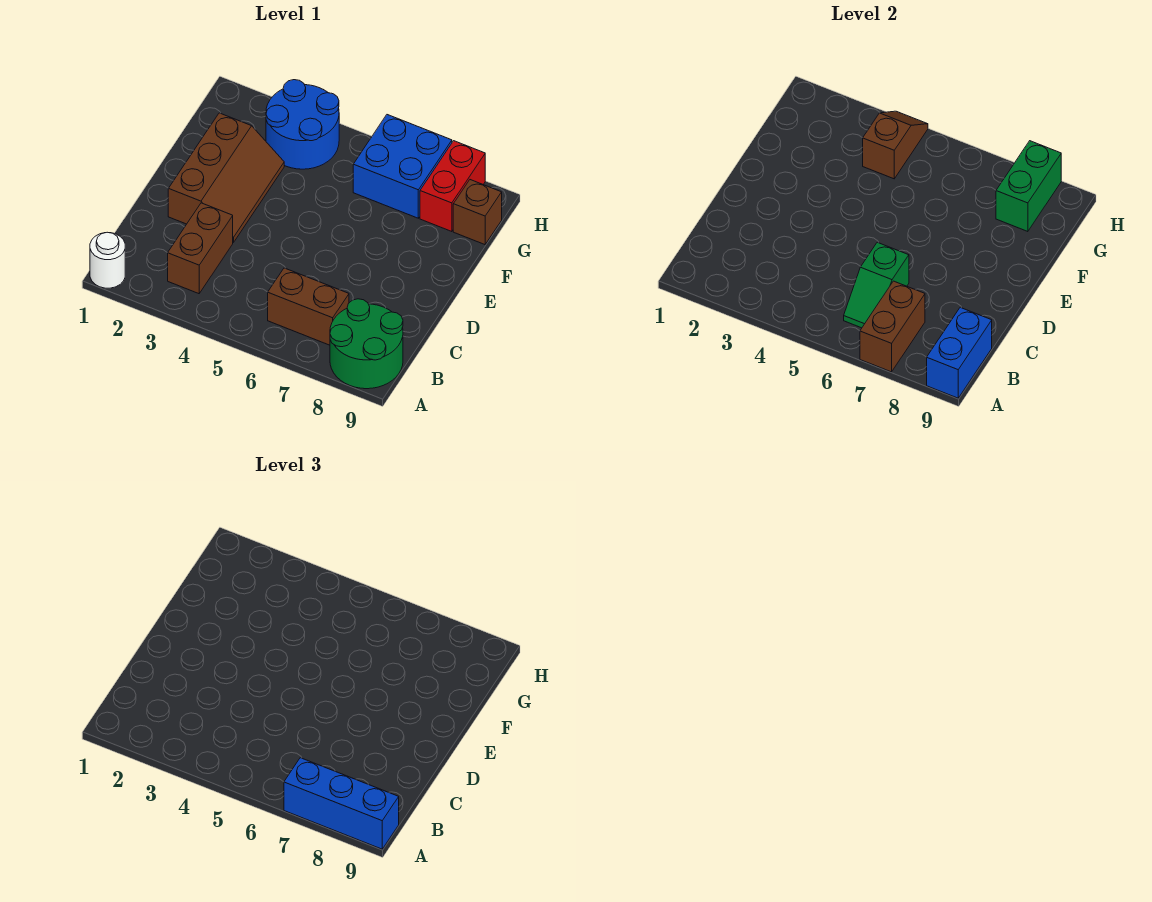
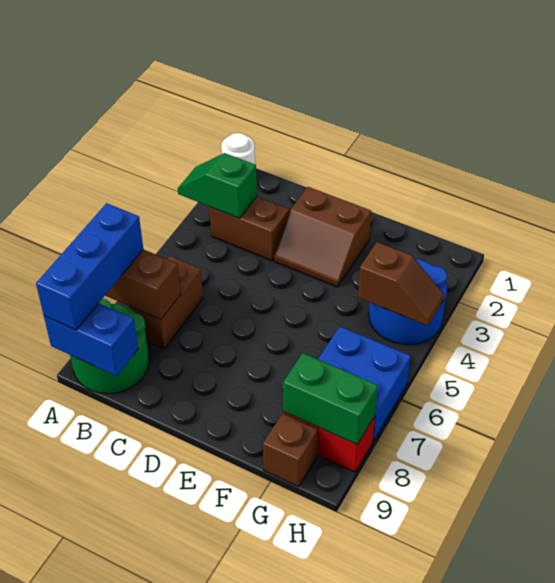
green slope B6:C6 level 2 top C -> green slope A3:B3 level 2 top B
brown slope D2:F3 level 1 top 2 -> brown slope D2:E3 level 1 top 2

